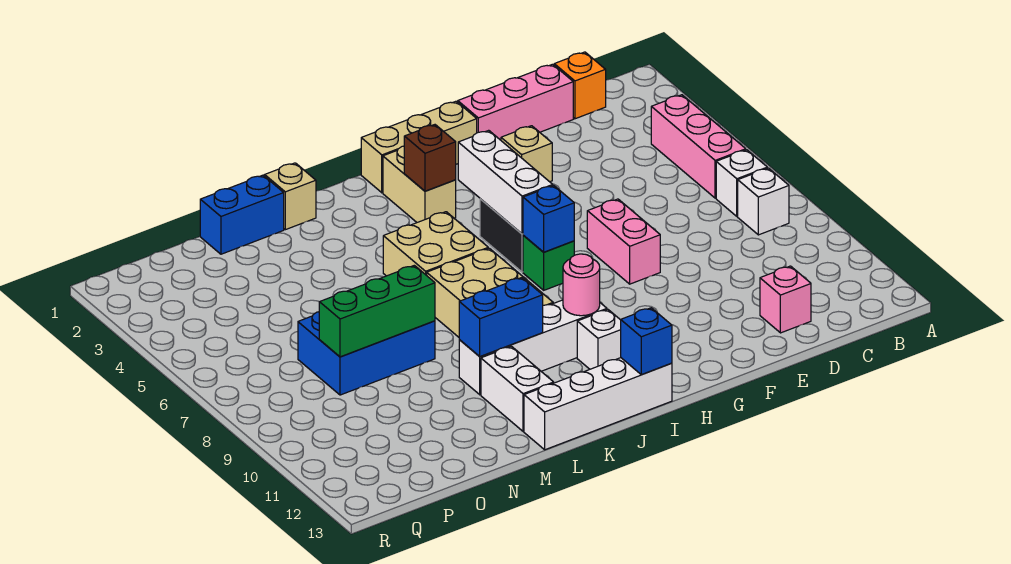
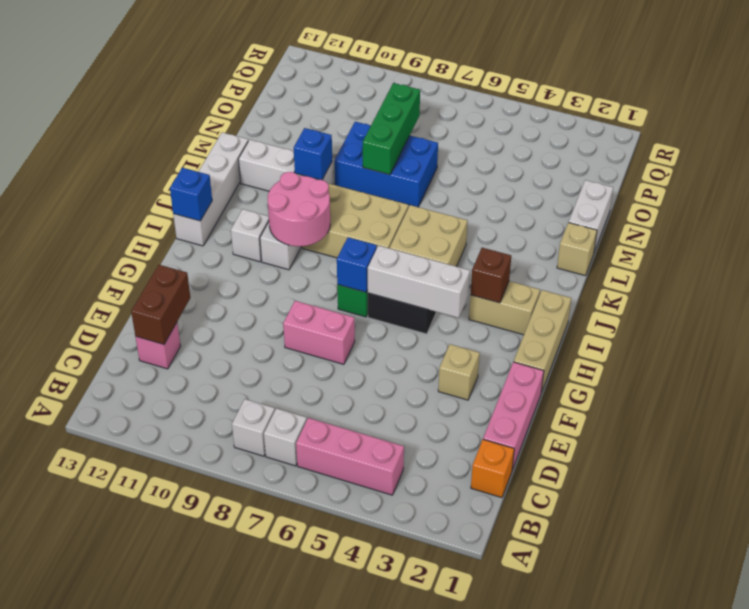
none -> brown brick D12:E12 level 2
pink round brick I10 level 2 -> pink round brick I9:J10 level 2
blue brick K10:L10 level 2 -> blue brick L10 level 2
blue brick M1:N1 level 1 -> white brick M1:N1 level 1
blue brick M7:O8 level 1 -> blue brick M7:N9 level 1

